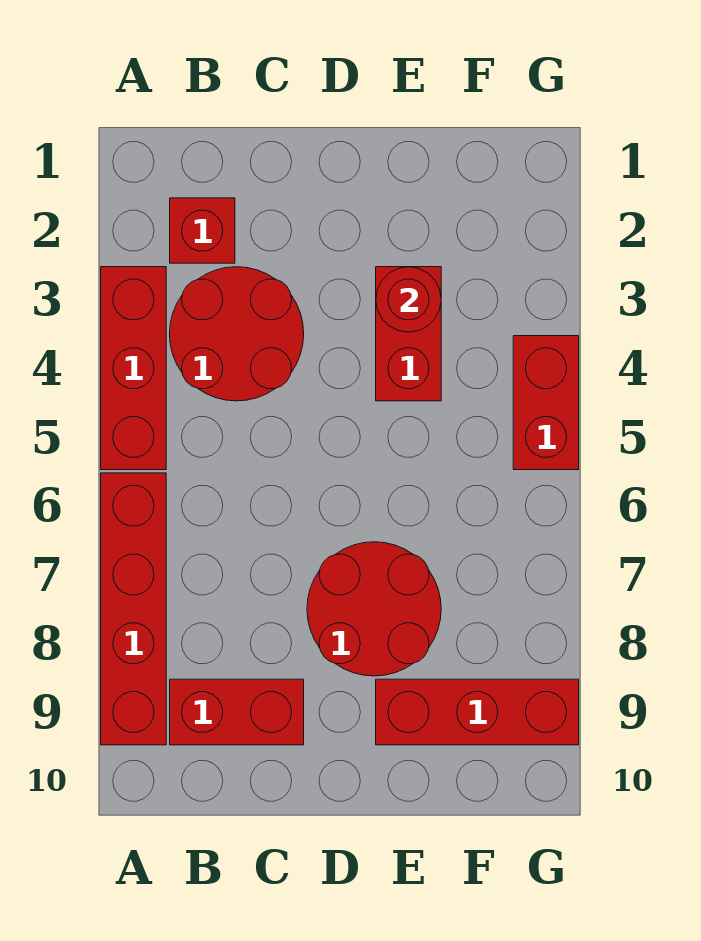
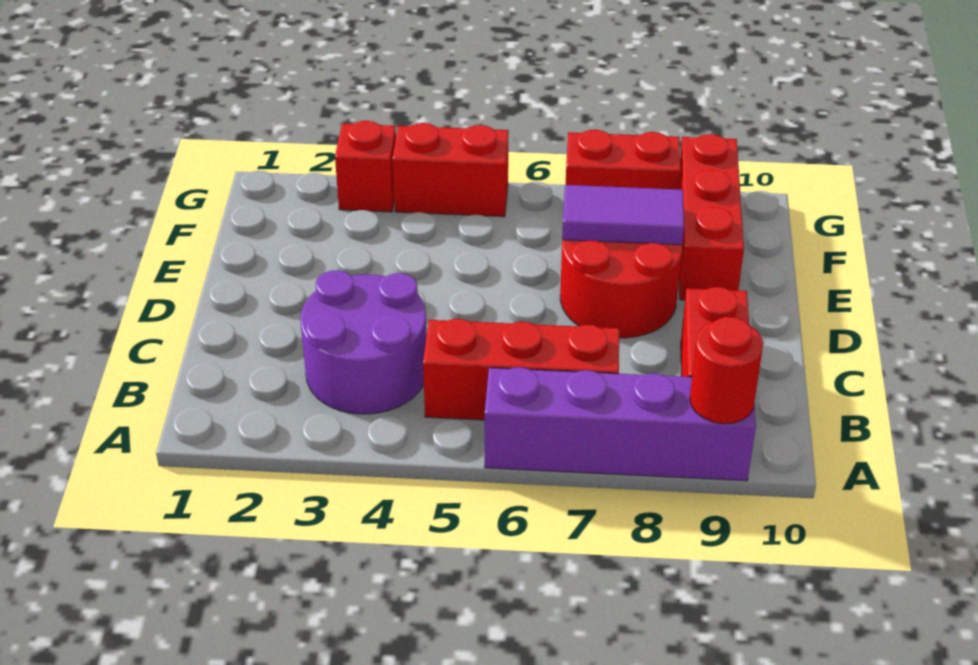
red brick A3:A5 level 1 -> red brick B5:B7 level 1
red brick A6:A9 level 1 -> purple brick A6:A9 level 1
red brick B2 level 1 -> red brick G3 level 1
red round brick B3:C4 level 1 -> purple round brick B3:C4 level 1
red brick E3:E4 level 1 -> red brick G7:G8 level 1
red round brick E3 level 2 -> red round brick A9 level 2
none -> purple tile E7:E8 level 2

